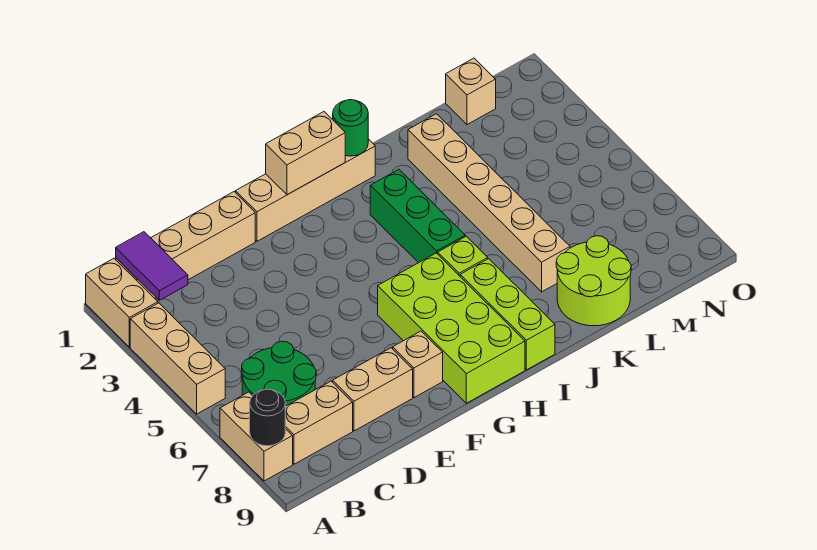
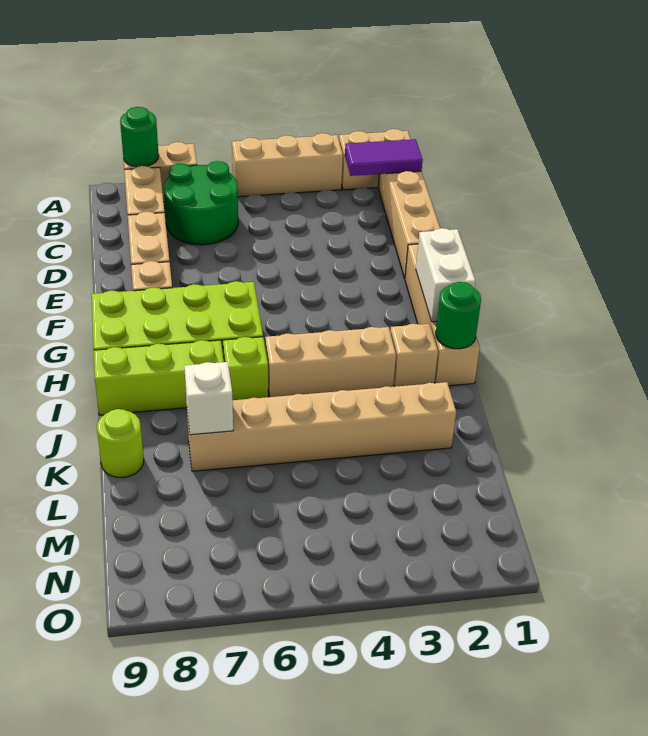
black round brick A8 level 2 -> green round brick A8 level 2
tan brick G1:H1 level 2 -> white brick G1:H1 level 2
green brick I3:I5 level 1 -> tan brick I3:I5 level 1
none -> white brick K7 level 2
lime round brick K8:L9 level 1 -> lime round brick K9 level 1
tan brick M1 level 1 -> tan brick I2 level 1

